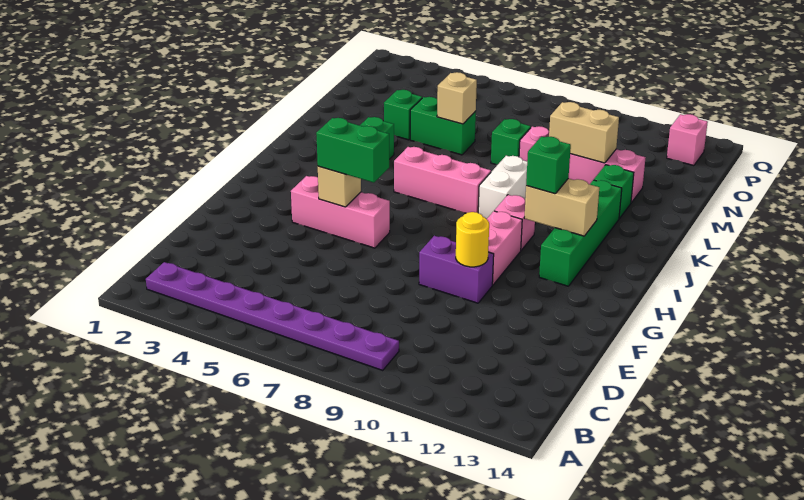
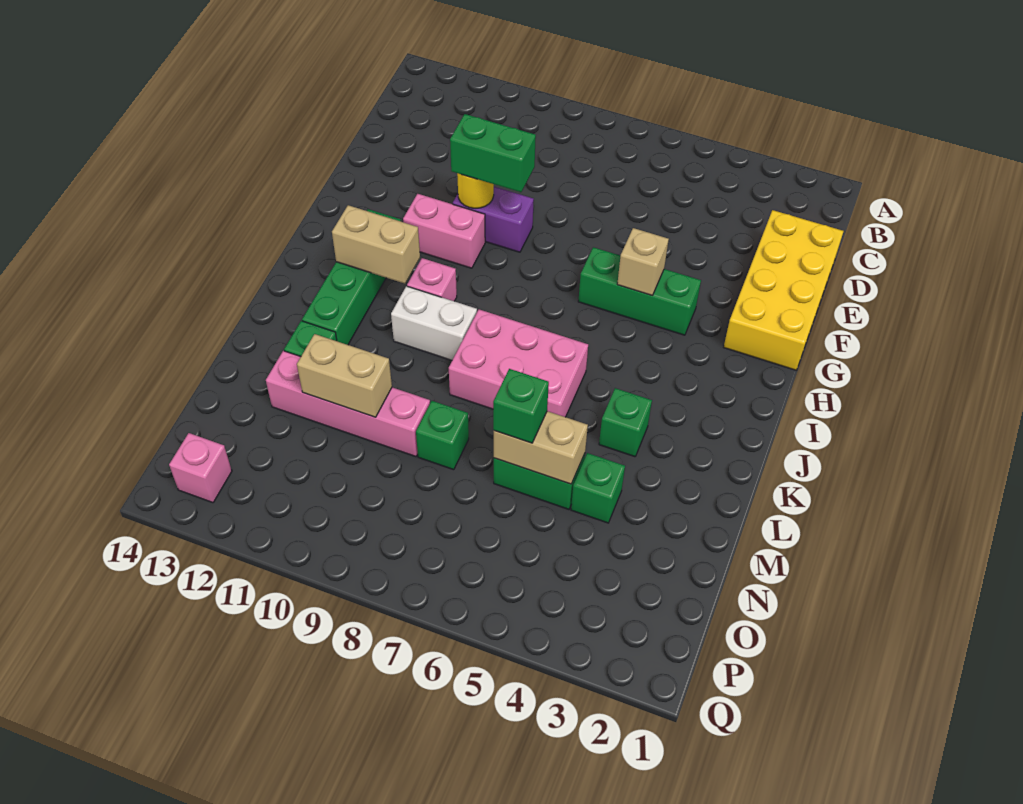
purple plate B2:B9 level 1 -> none
none -> yellow brick D1:G2 level 1
pink brick G4:G6 level 1 -> green brick G4:G6 level 1
green brick G5:G6 level 3 -> green brick F9:F10 level 3
pink brick G10:H10 level 1 -> pink brick G10:G11 level 1
green brick I11 level 3 -> green brick M6 level 3
pink brick J6:J8 level 1 -> pink brick J6:K8 level 1
white brick J9:K9 level 1 -> white brick J9:J10 level 1
tan brick M6 level 2 -> tan brick M5:M6 level 2

